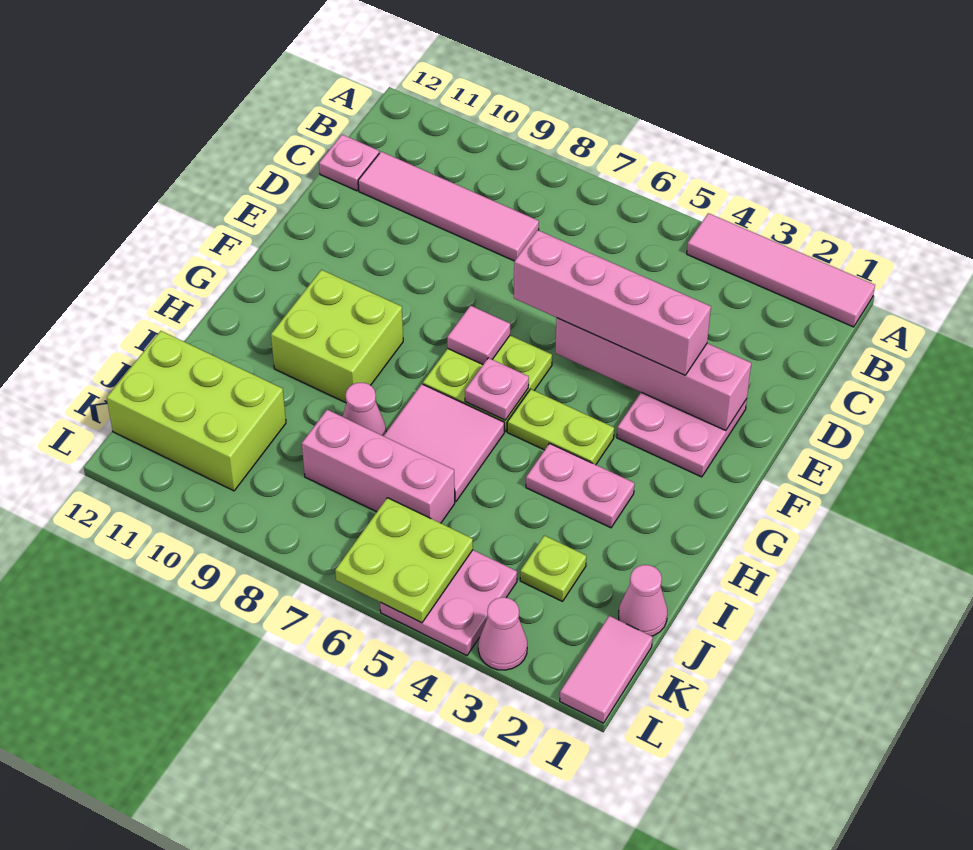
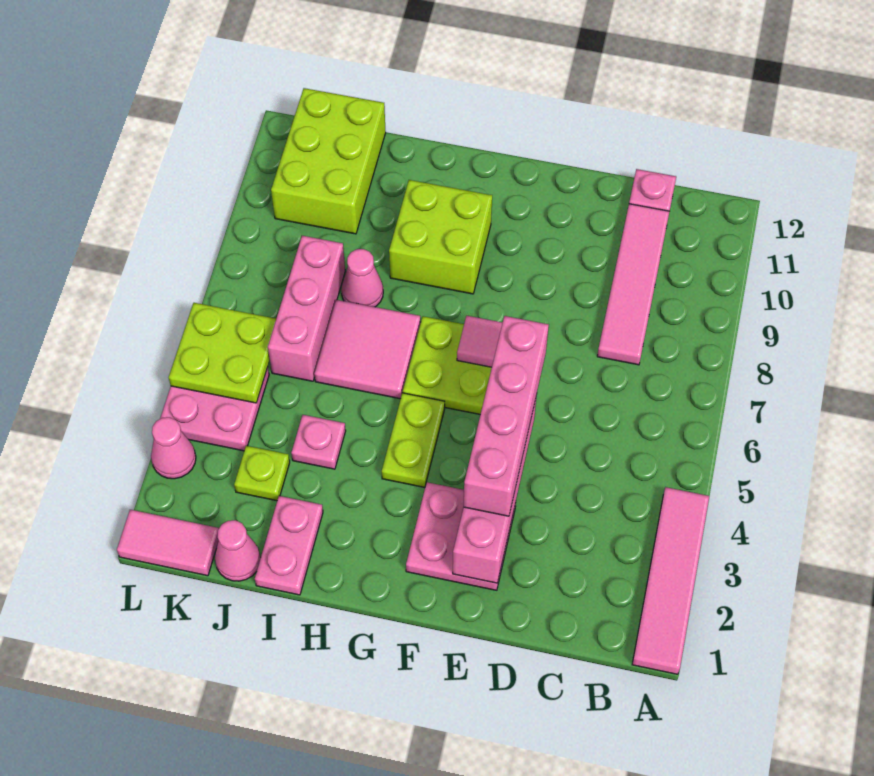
pink plate G6 level 2 -> pink plate I4 level 1
pink plate H3:H4 level 1 -> pink plate I1:I2 level 1

